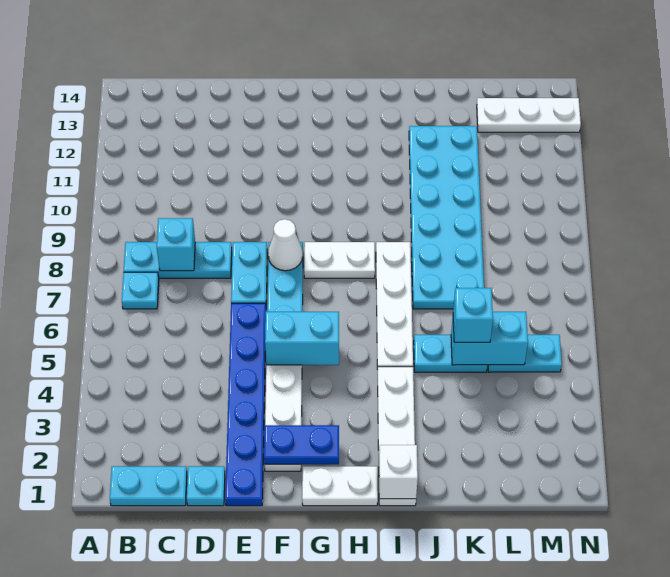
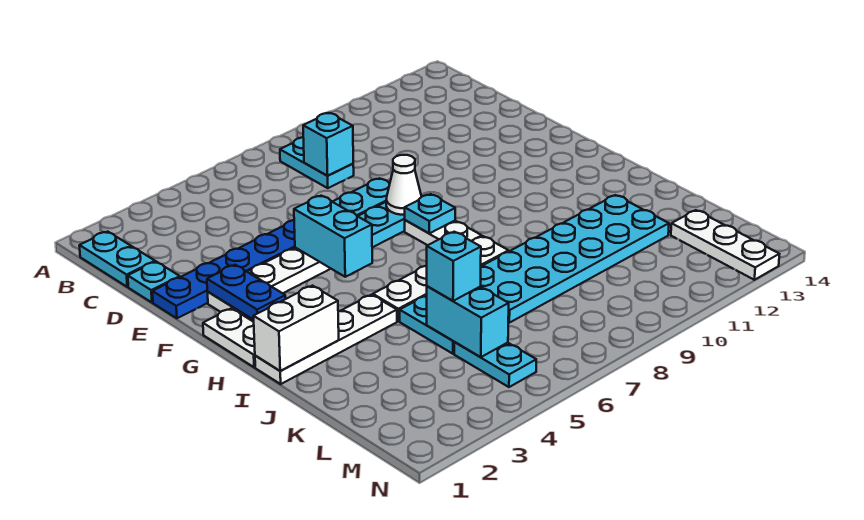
cyan plate B7 level 1 -> cyan plate G8 level 2
cyan plate B8:D8 level 1 -> cyan plate B8:C8 level 1
white brick I1 level 2 -> white brick I1:I2 level 2

